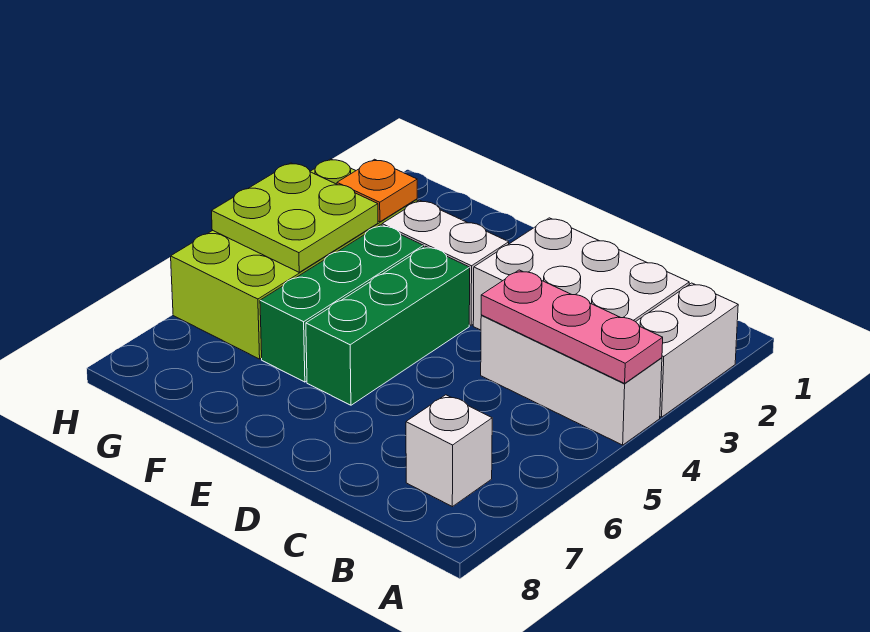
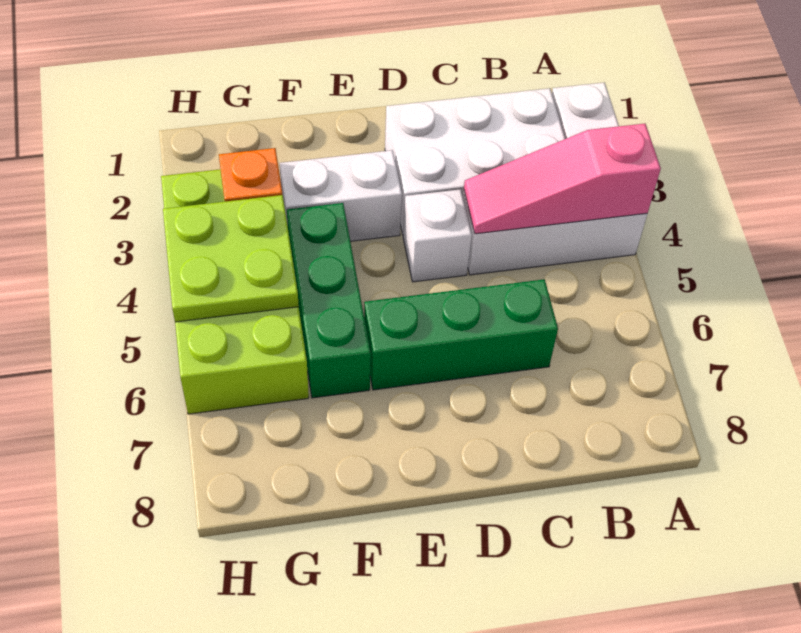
pink plate A4:C4 level 2 -> pink slope A4:C4 level 2 top A
white brick B7 level 1 -> white brick D4 level 1
green brick E4:E6 level 1 -> green brick C6:E6 level 1

